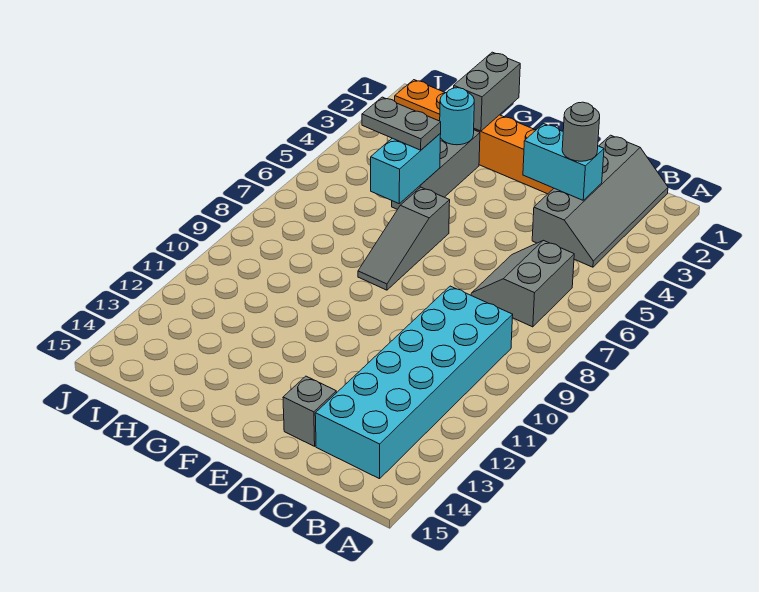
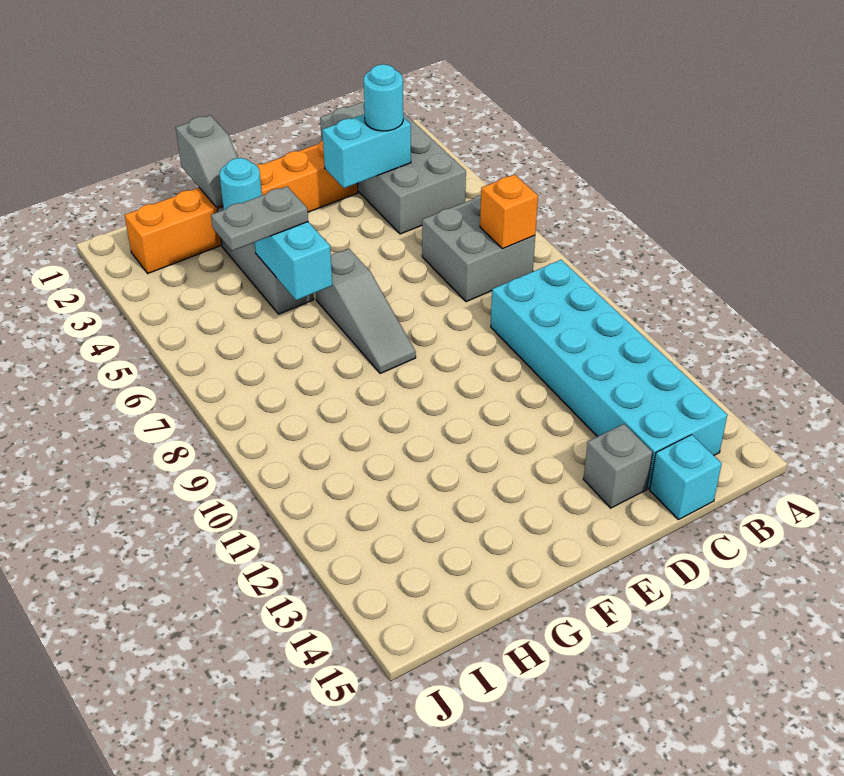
grey slope B1:C4 level 1 top C -> grey brick B1:C4 level 1
grey slope B6:C7 level 1 top B -> grey brick B6:C7 level 1
none -> orange brick B7 level 2
grey round brick C3 level 3 -> cyan round brick C3 level 3
none -> cyan brick C15 level 1
grey brick G1:G2 level 2 -> grey slope G1:G2 level 2 top 1

